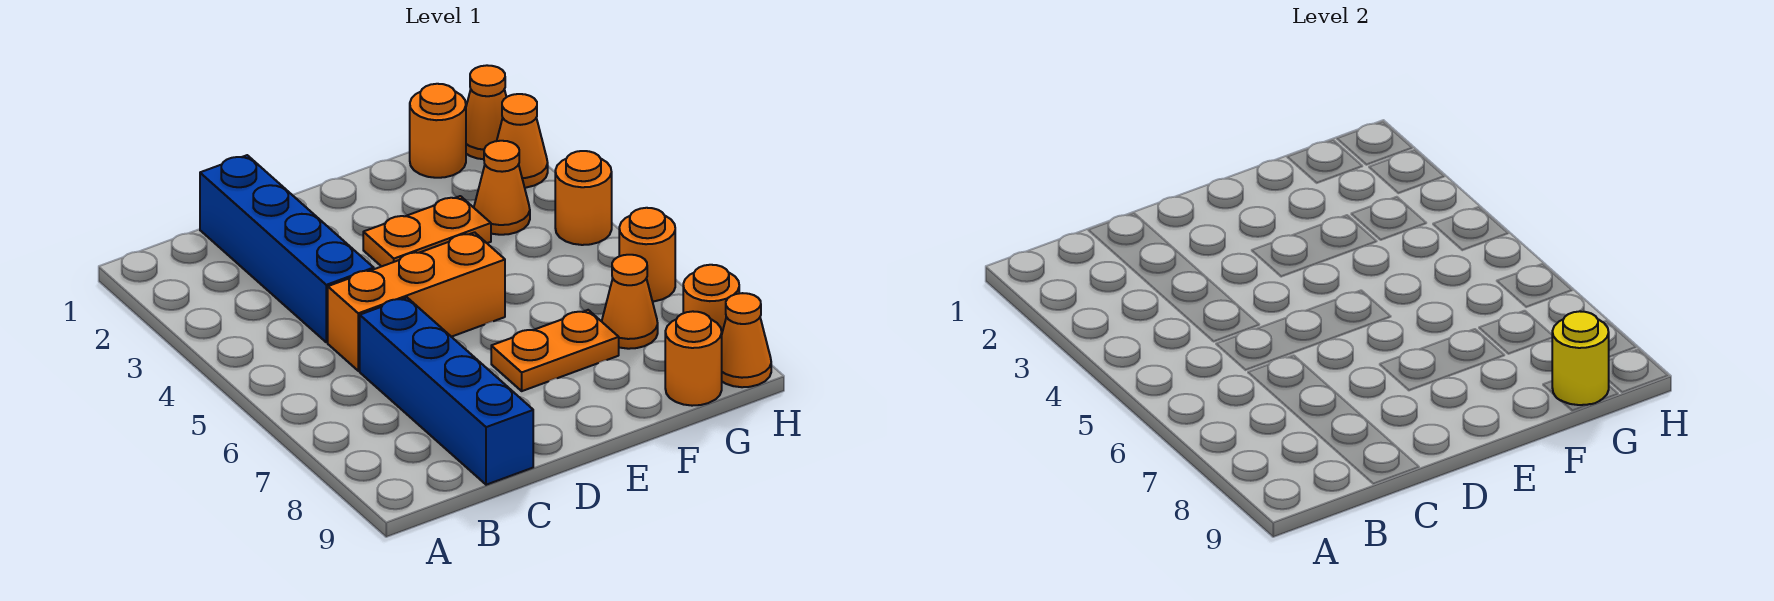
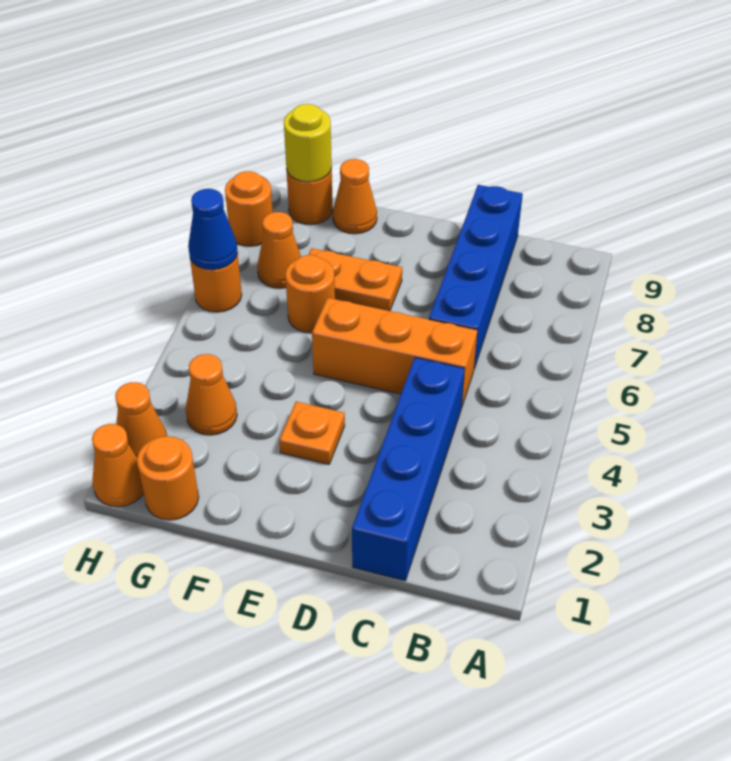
orange plate E3:F3 level 1 -> orange plate E3 level 1
orange round brick H4 level 1 -> orange round brick F6 level 1
none -> blue cone H6 level 2
orange cone H9 level 1 -> orange cone F9 level 1

